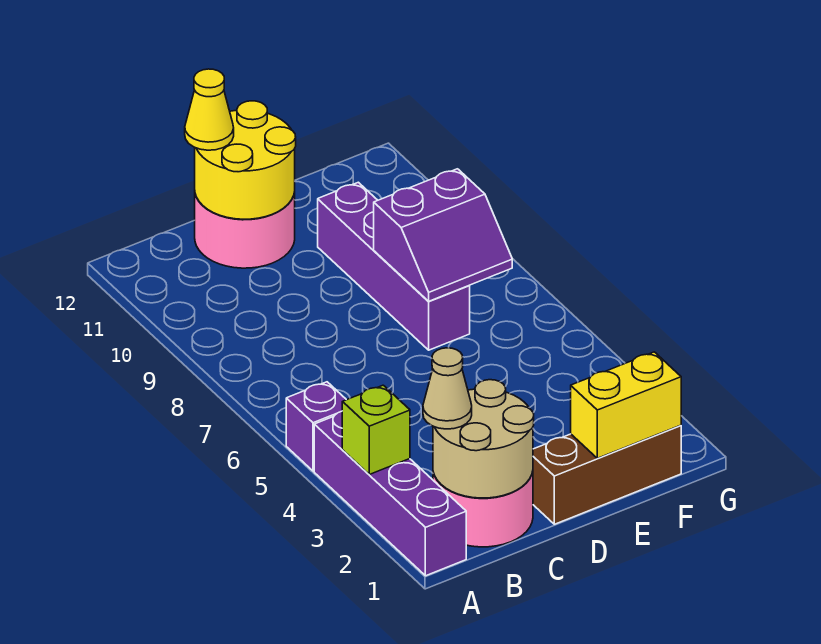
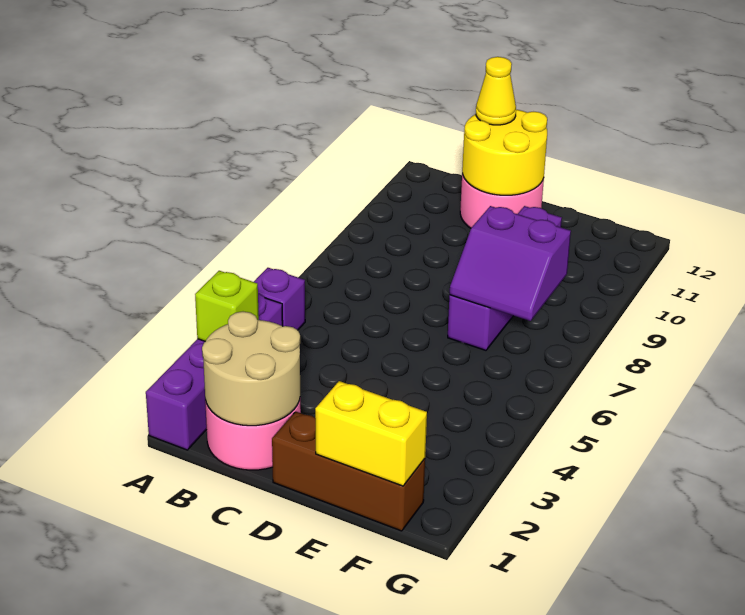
tan cone B2 level 3 -> none

